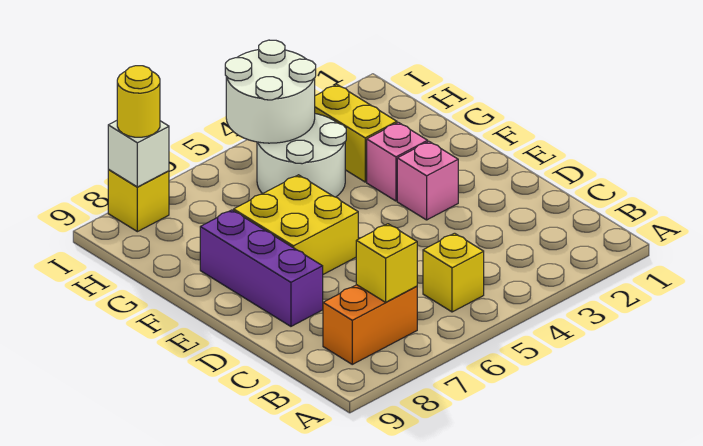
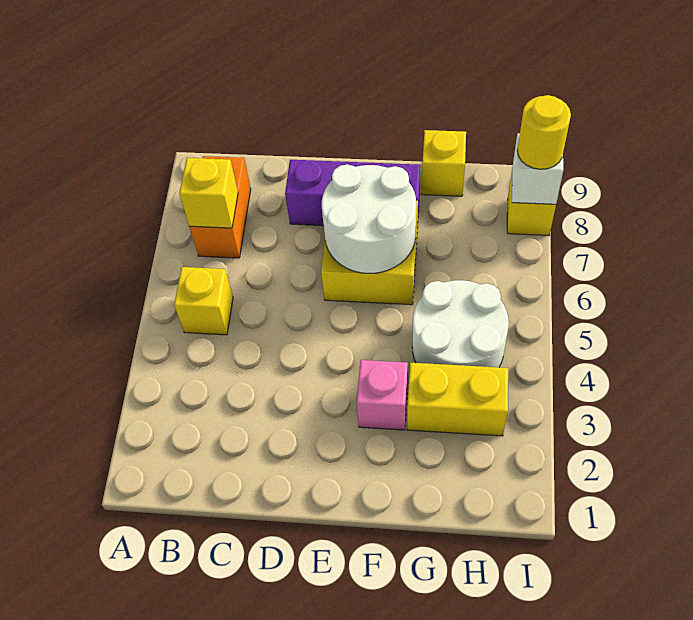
pink brick E3 level 1 -> none
none -> yellow brick G9 level 1
white round brick H4:I5 level 2 -> white round brick E6:F7 level 2

